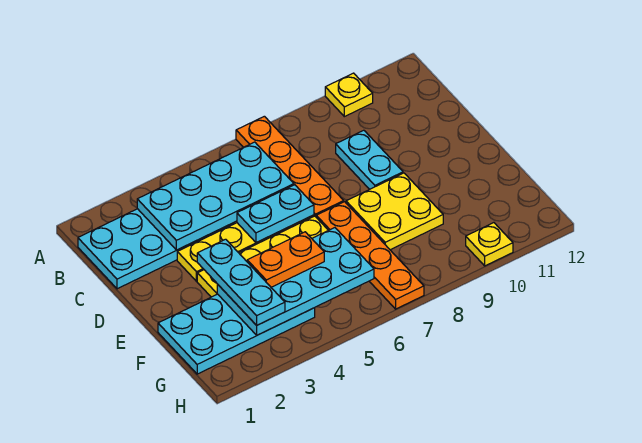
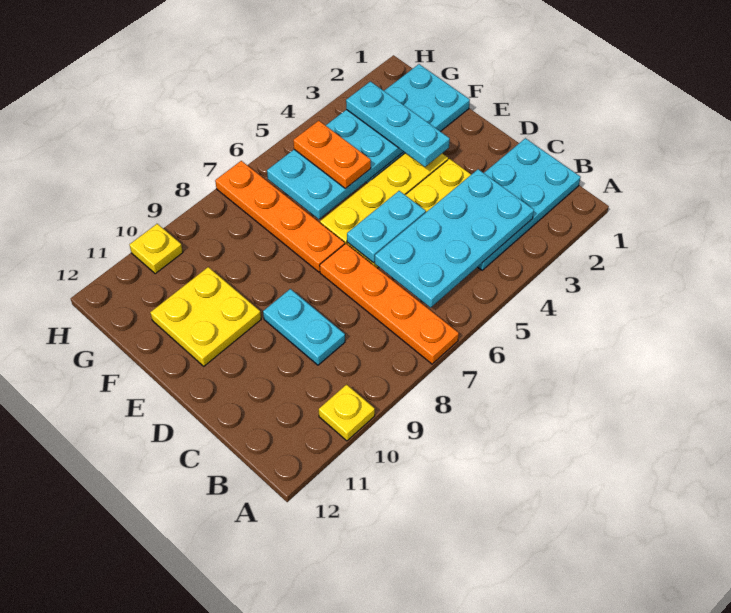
yellow plate E8:F9 level 1 -> yellow plate E10:F11 level 1
orange plate F4:F5 level 3 -> orange plate F5:G5 level 3

